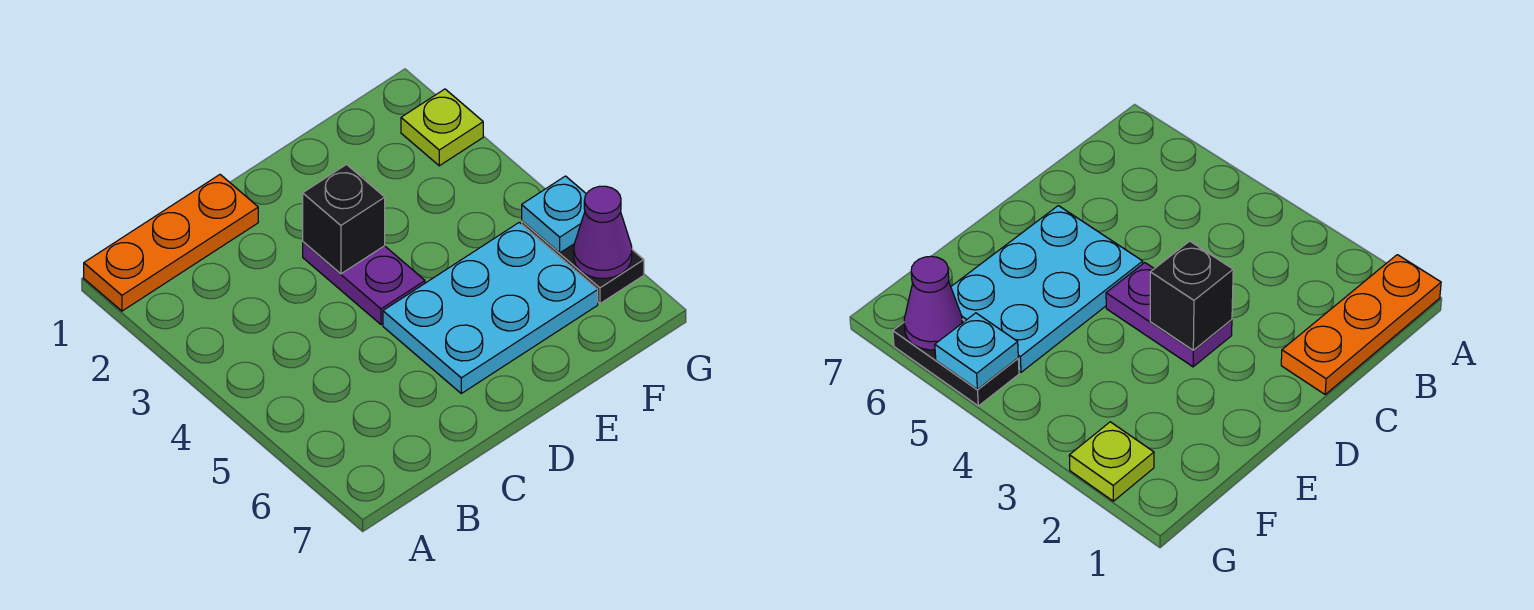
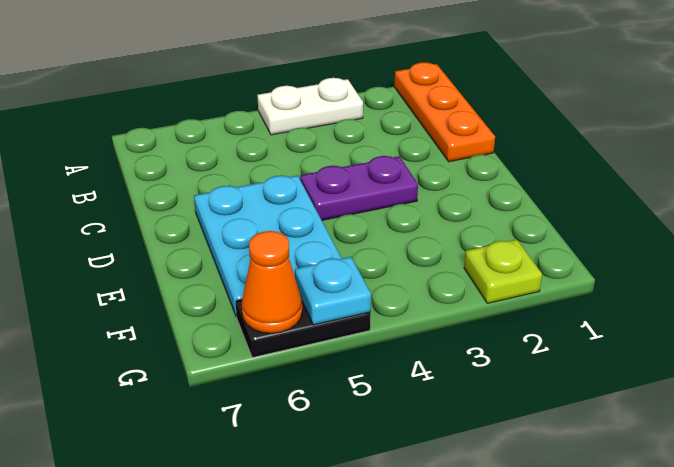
none -> white plate A3:A4 level 1
black brick D3 level 2 -> none
purple cone G6 level 2 -> orange cone G6 level 2

